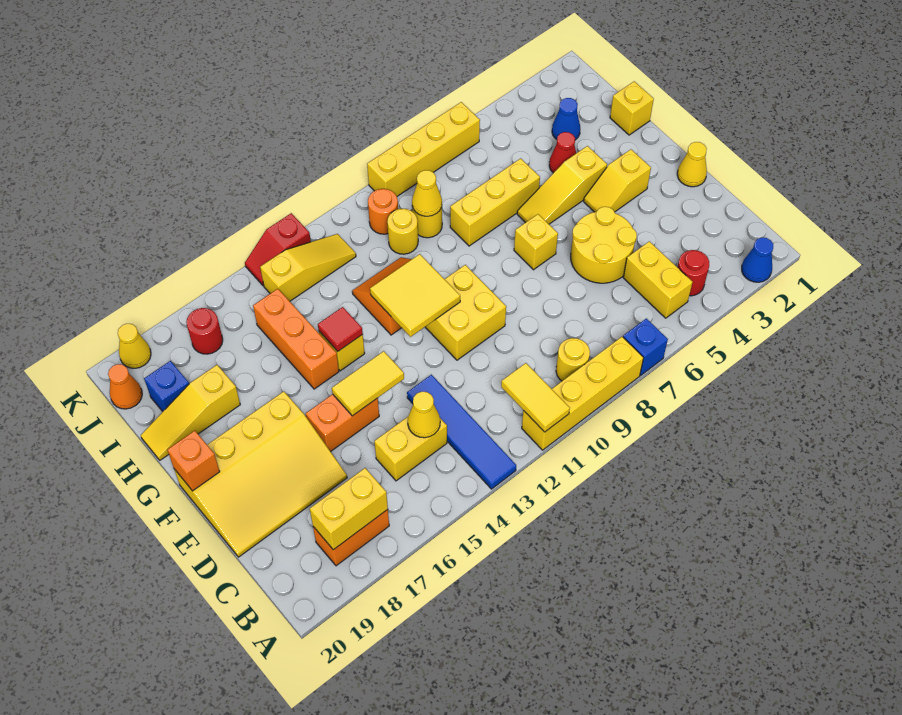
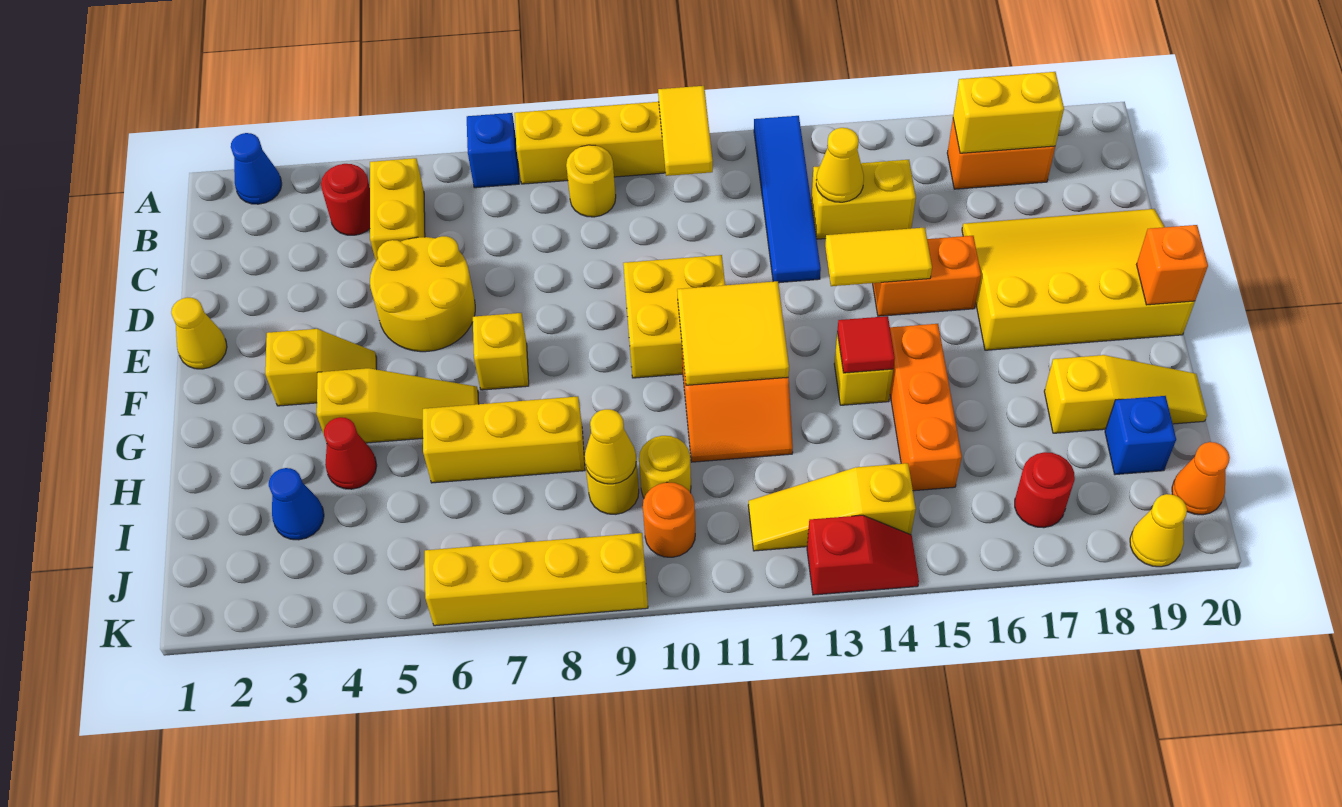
yellow brick H1 level 1 -> none

